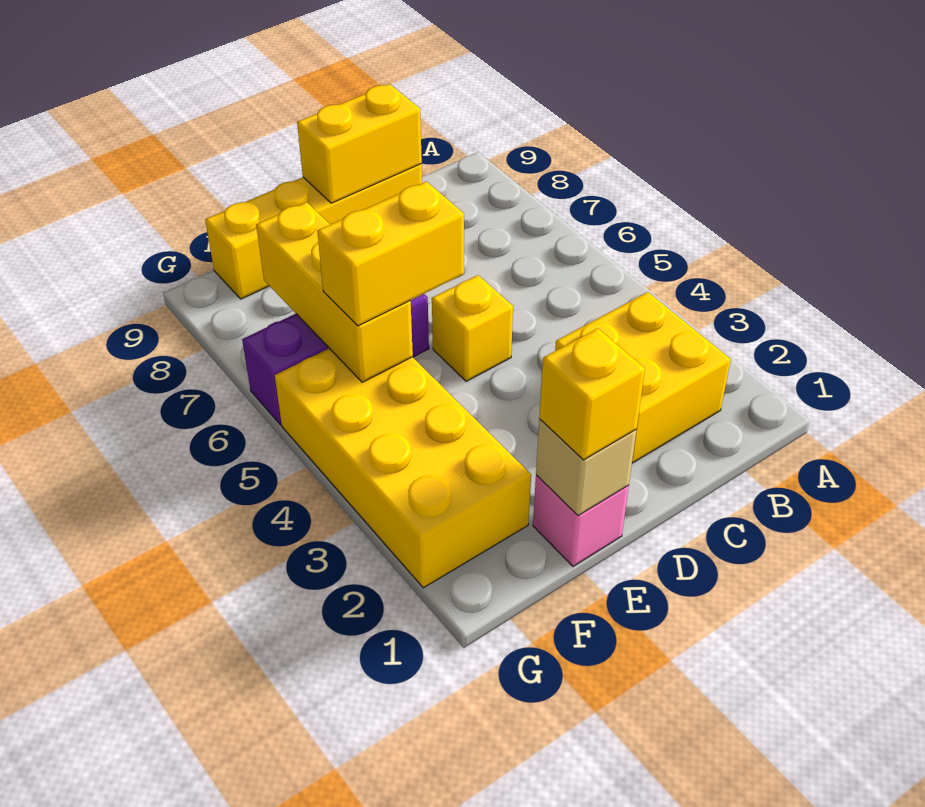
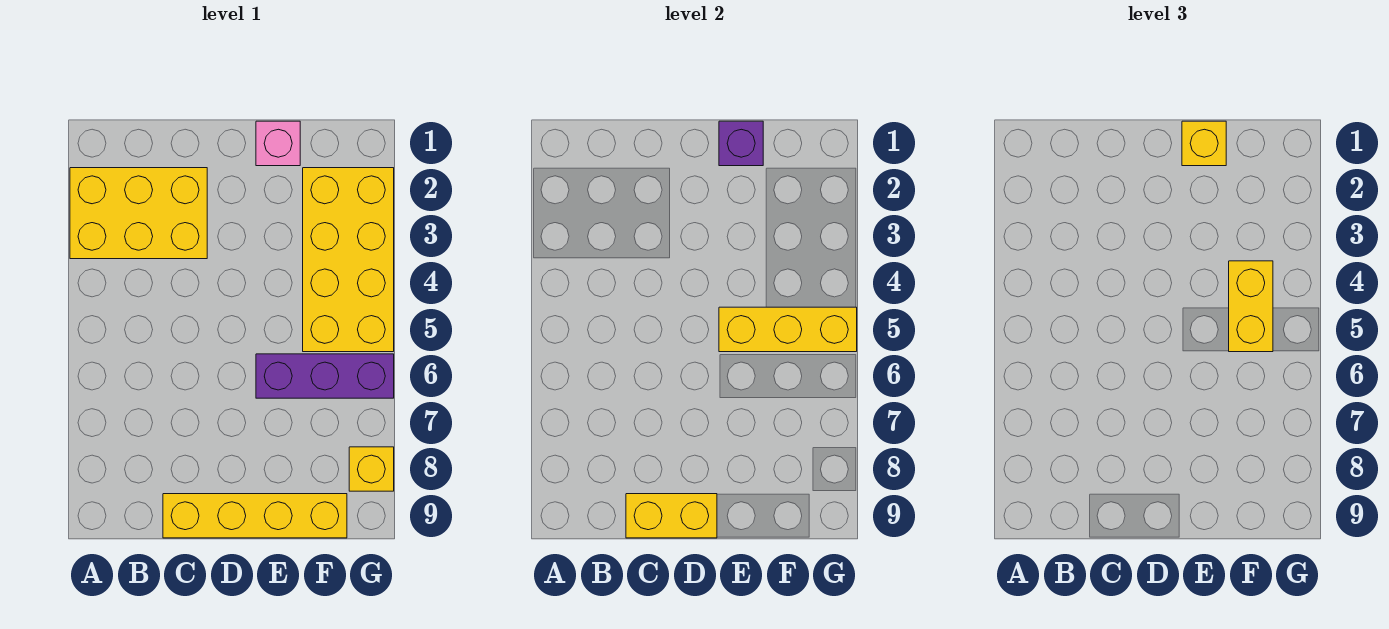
yellow brick B2:C3 level 1 -> yellow brick A2:C3 level 1
yellow brick D5 level 1 -> yellow brick G8 level 1
tan brick E1 level 2 -> purple brick E1 level 2
yellow brick E5:F5 level 3 -> yellow brick F4:F5 level 3
yellow brick F5:F7 level 2 -> yellow brick E5:G5 level 2

